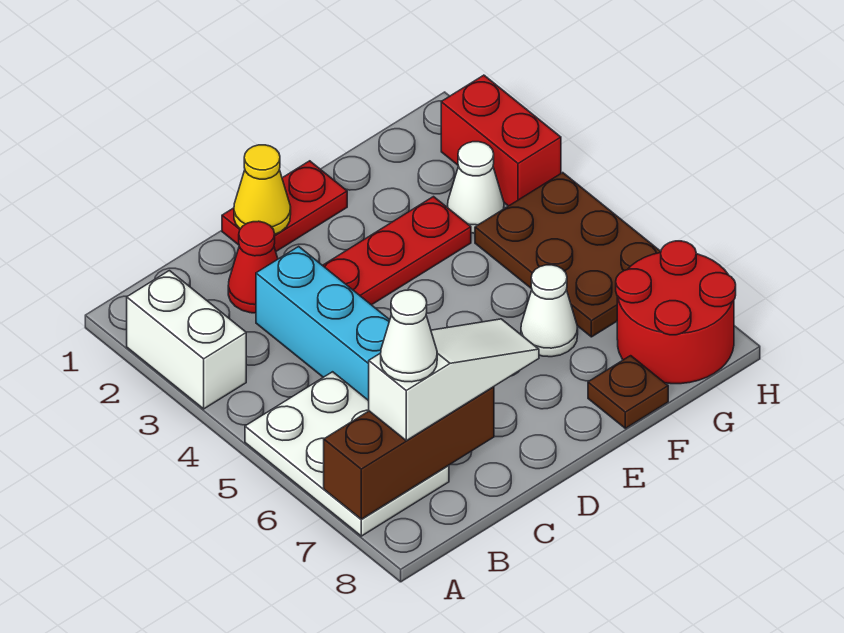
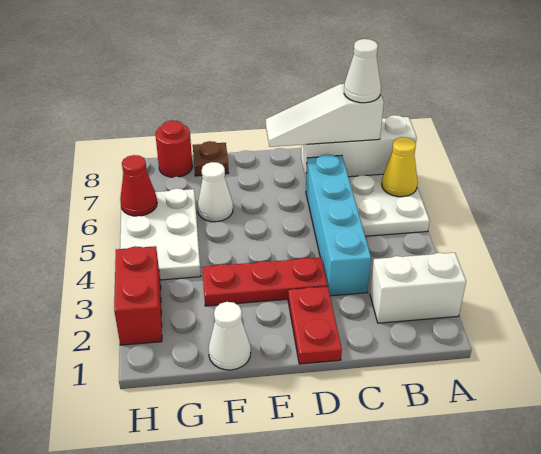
white brick A2:A3 level 1 -> white brick A2:B2 level 1
brown brick A7:C7 level 2 -> white brick A7:C7 level 2
red cone C2 level 1 -> red cone H6 level 2
red plate D1:E1 level 1 -> red plate D1:D2 level 1
yellow cone D1 level 2 -> yellow cone A6 level 2
white cone G3 level 1 -> white cone F1 level 1
brown plate G4:H6 level 1 -> white plate G4:H6 level 1
red round brick G7:H8 level 1 -> red round brick G8 level 1

